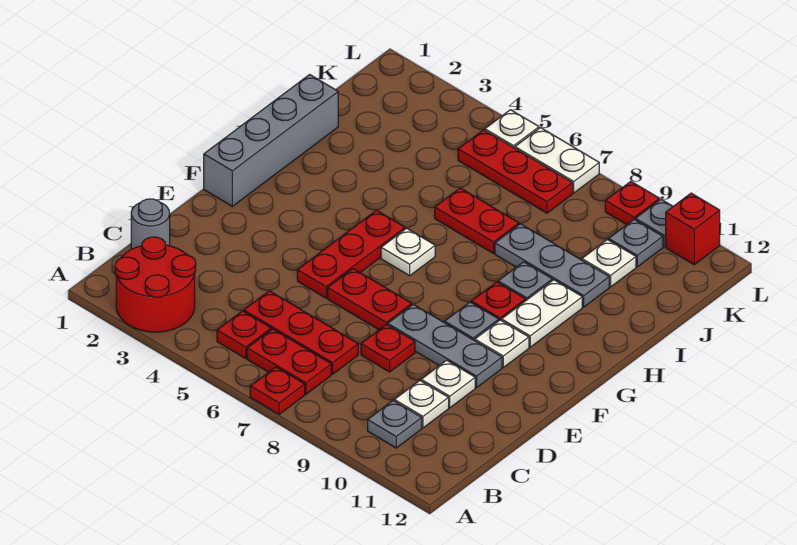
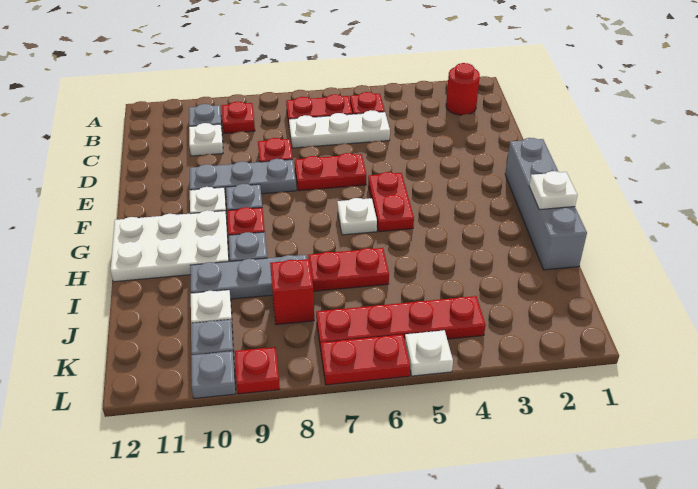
red round brick A2:B3 level 1 -> red round brick B2 level 1
red plate A7 level 1 -> red plate B9 level 1
grey round brick C1 level 1 -> none
red plate C5:C7 level 1 -> white plate C5:C7 level 1
white plate D10 level 1 -> white plate H1 level 2
red plate E5:G5 level 1 -> red plate F5:G5 level 1
white plate G10:H10 level 1 -> white plate G10:H12 level 1
red plate K5:K7 level 1 -> red plate K4:K7 level 1
white plate L6:L7 level 1 -> red plate L6:L7 level 1
red brick L11 level 1 -> red brick J8 level 1

